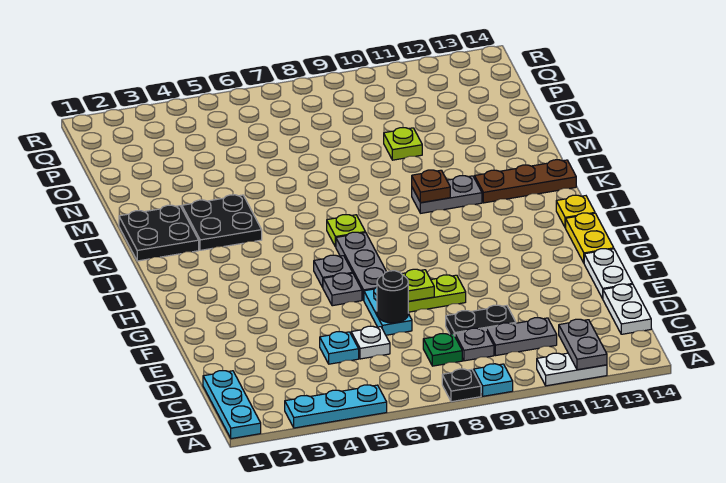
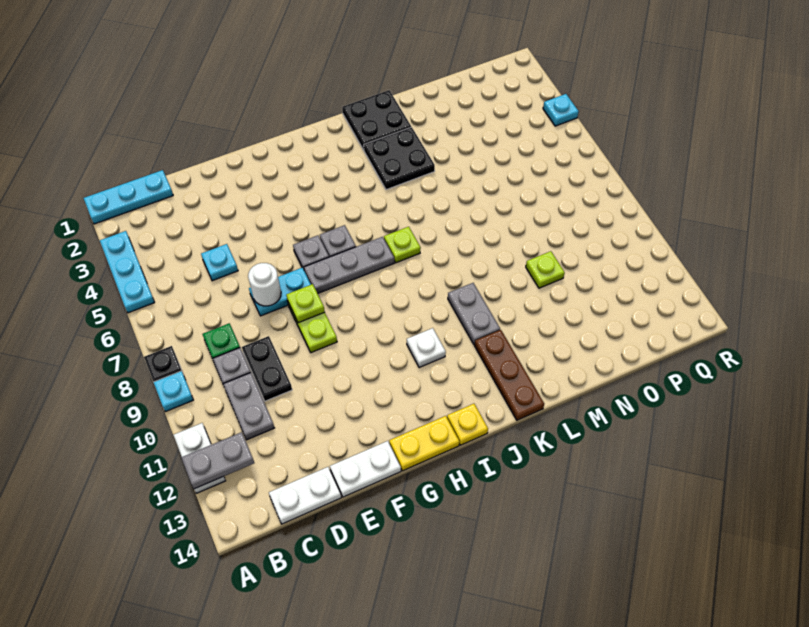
white plate D6 level 1 -> white plate I11 level 1
black round brick E7 level 2 -> white round brick E7 level 2
brown plate K10 level 2 -> none
none -> cyan plate R4 level 1

